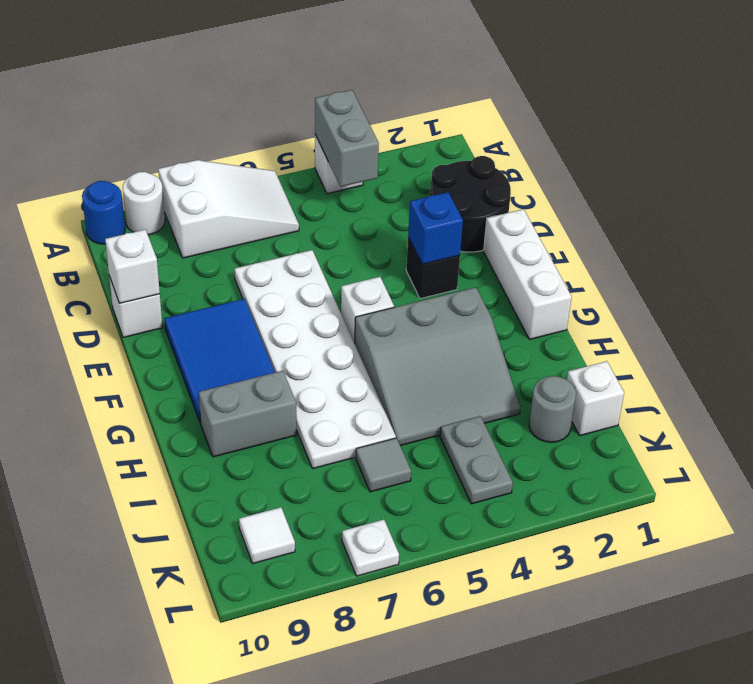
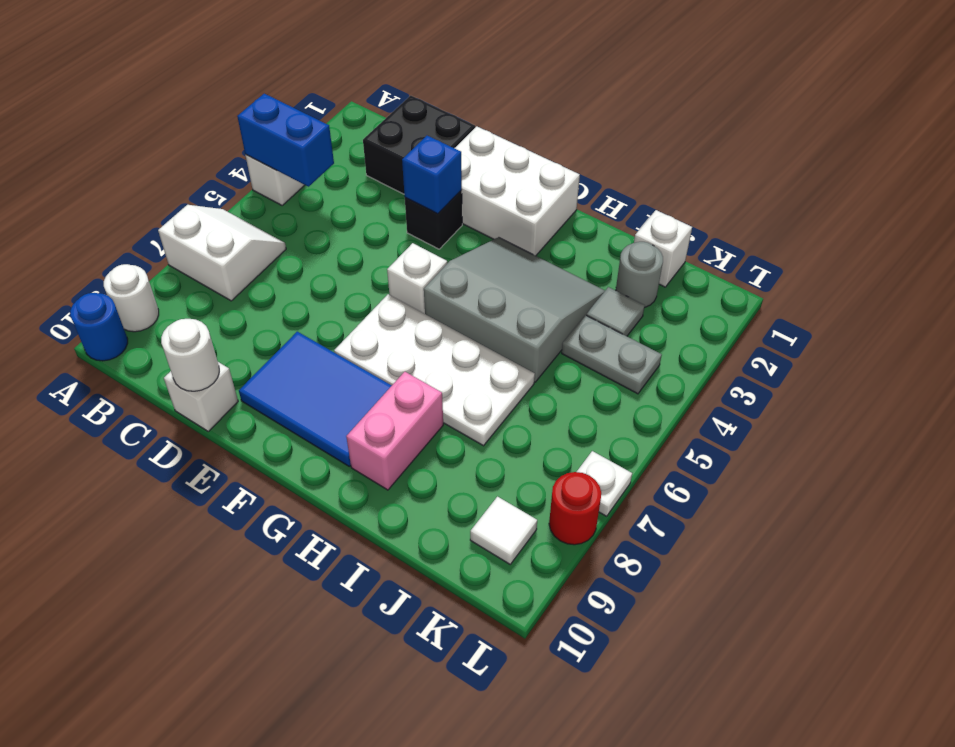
grey brick A4:B4 level 2 -> blue brick A4:B4 level 2
white slope A6:B8 level 1 top 8 -> white slope A6:B7 level 1 top 7
black round brick C1:D2 level 1 -> black brick C1:D2 level 1
white plate D6:I7 level 1 -> white plate F6:I7 level 1
white brick D10 level 2 -> white round brick D10 level 2
white brick E1:G1 level 1 -> white brick E1:G2 level 1
grey slope G3:I5 level 1 top G -> grey slope G3:I5 level 1 top 5
grey brick H8:H9 level 1 -> pink brick H8:H9 level 1
grey tile J6 level 1 -> grey tile J3 level 1
none -> red round brick L8 level 1

